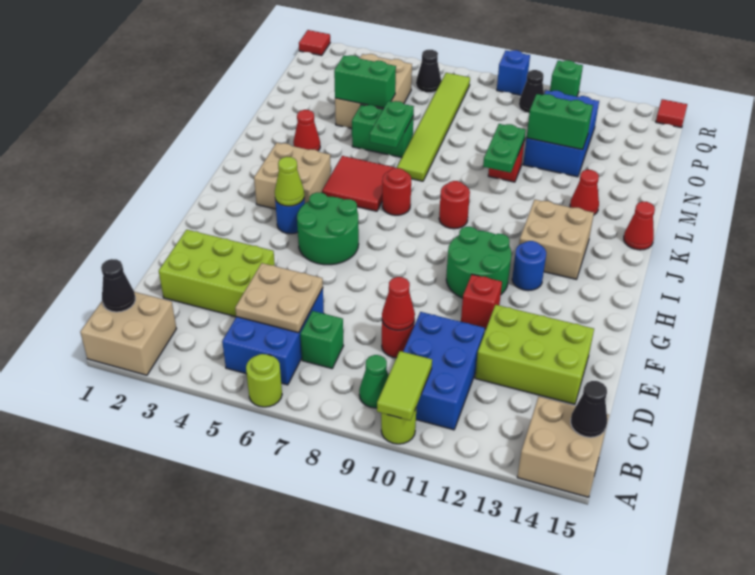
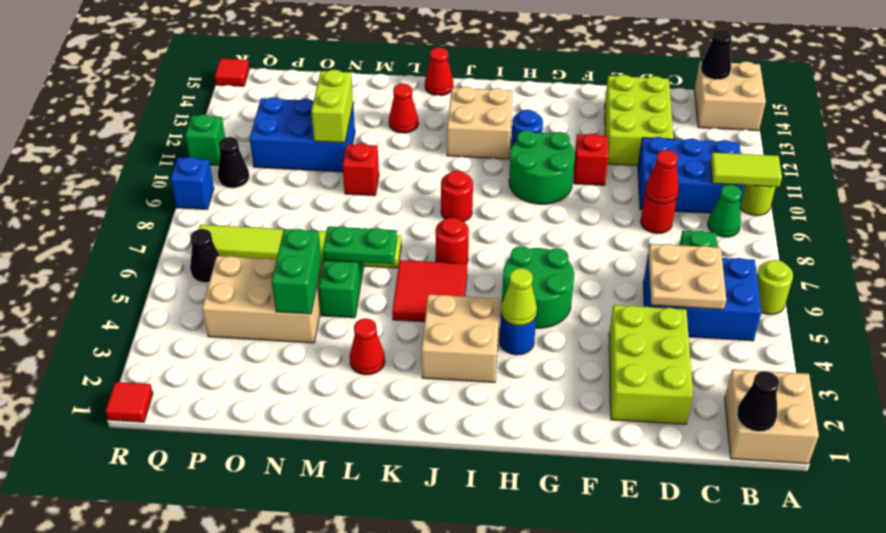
green plate L10:M10 level 2 -> none
green brick N11:N12 level 2 -> lime brick N11:N12 level 2

